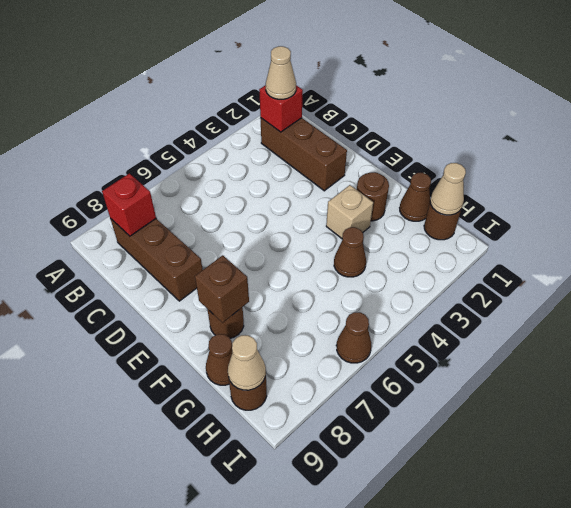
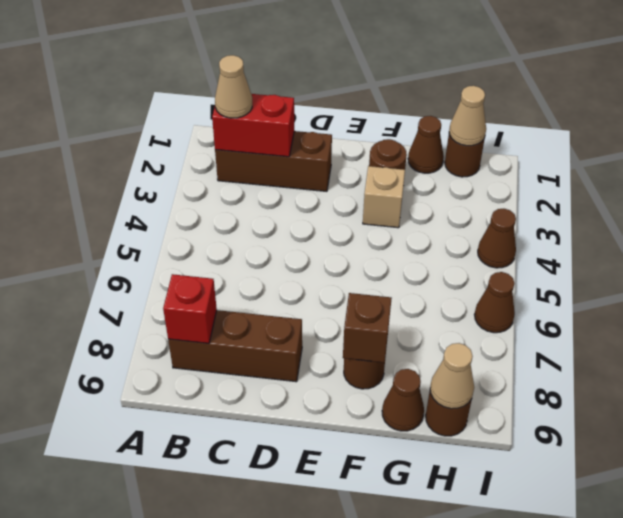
red brick B2 level 2 -> red brick B2:C2 level 2
brown cone G4 level 1 -> brown cone I4 level 1

